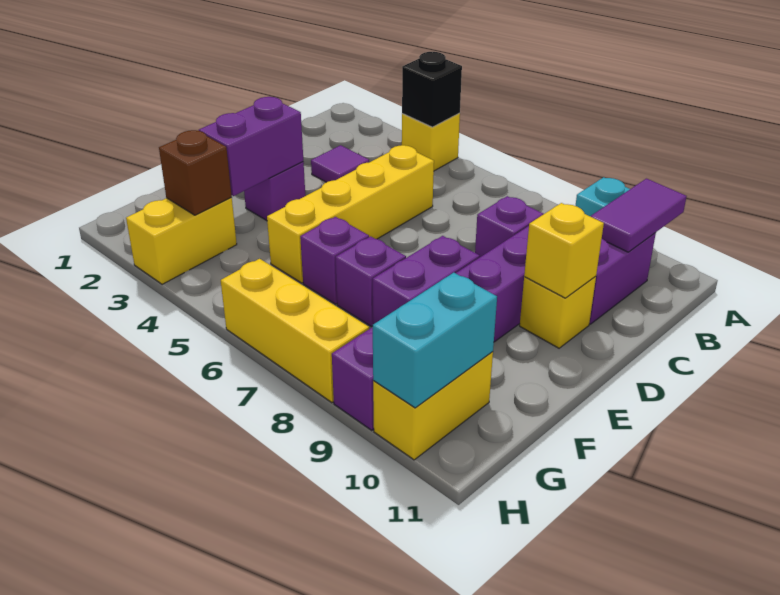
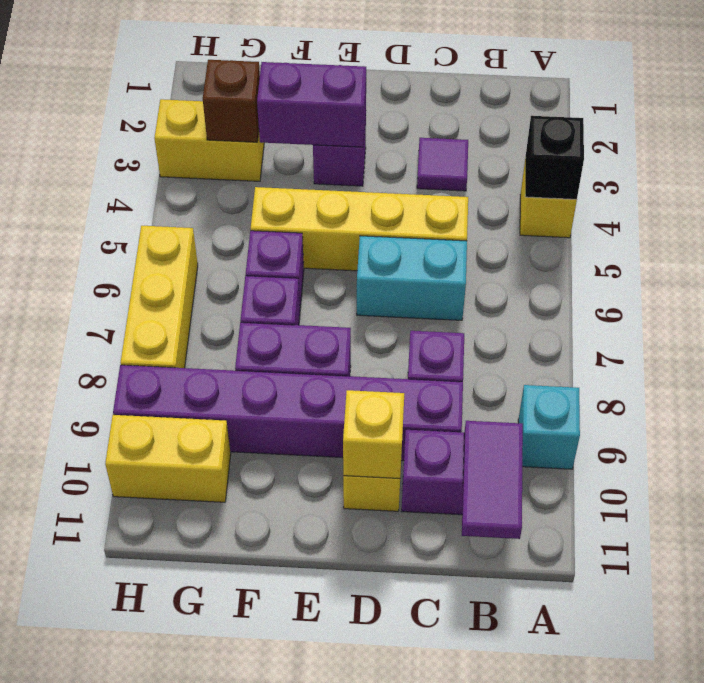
purple tile A10:B10 level 2 -> purple tile B10:B11 level 2
cyan brick G10:H10 level 2 -> cyan brick C6:D6 level 1

